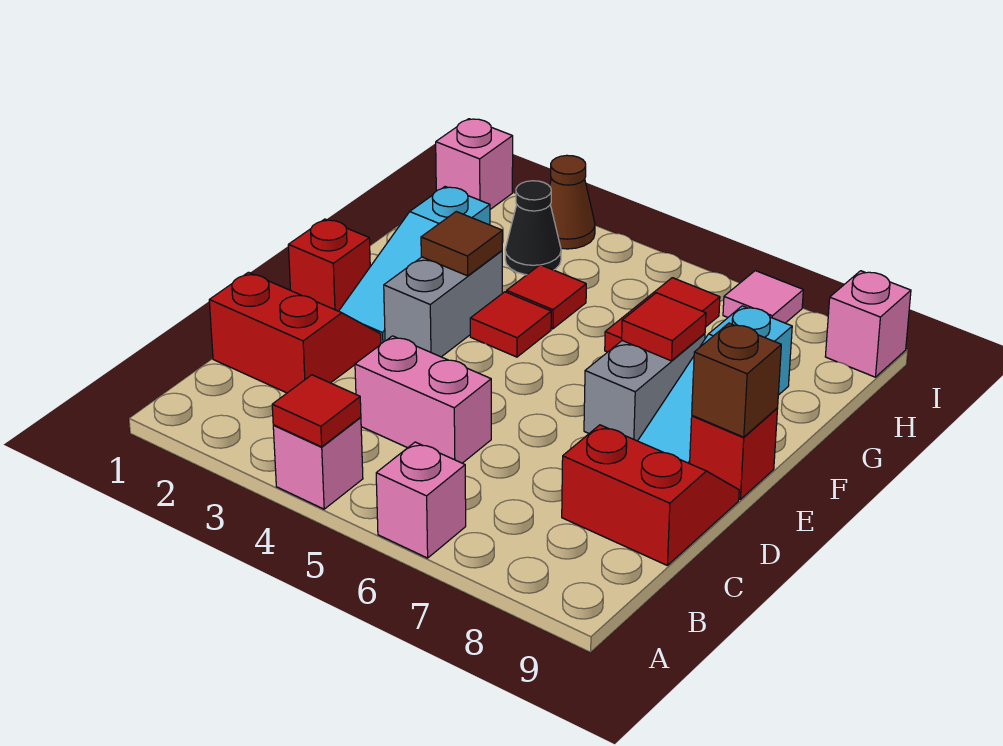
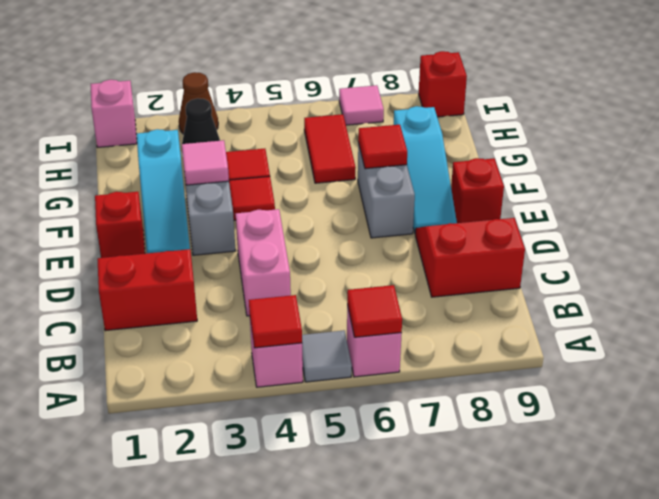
none -> grey tile A5 level 1
none -> red tile A6 level 2
pink brick C4:C5 level 1 -> pink brick C4:D4 level 1
brown brick E9 level 2 -> none
brown tile F3 level 2 -> pink tile F3 level 2
pink brick I9 level 1 -> red brick I9 level 1

